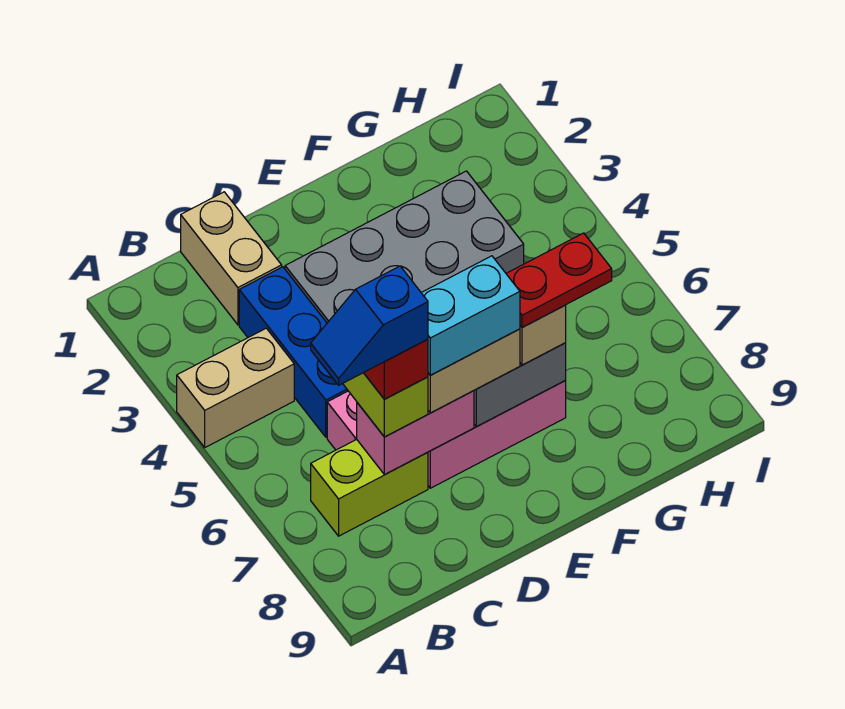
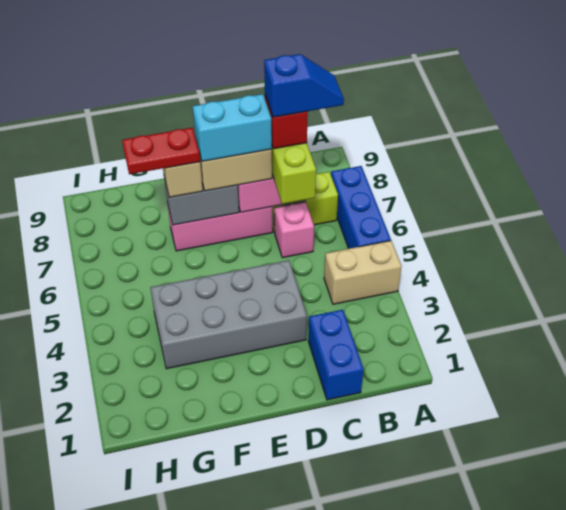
tan brick C1:C2 level 1 -> blue brick C1:C2 level 1
blue brick C3:C5 level 1 -> blue brick A5:A7 level 1

